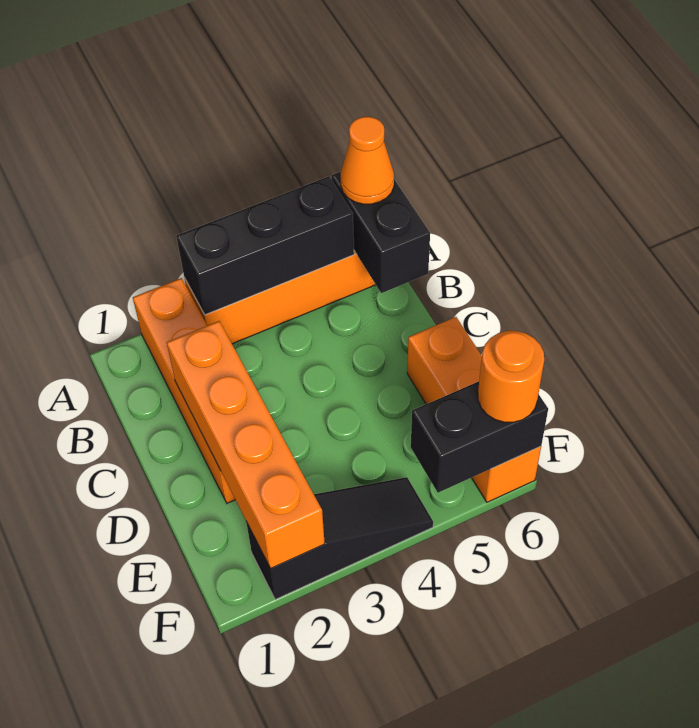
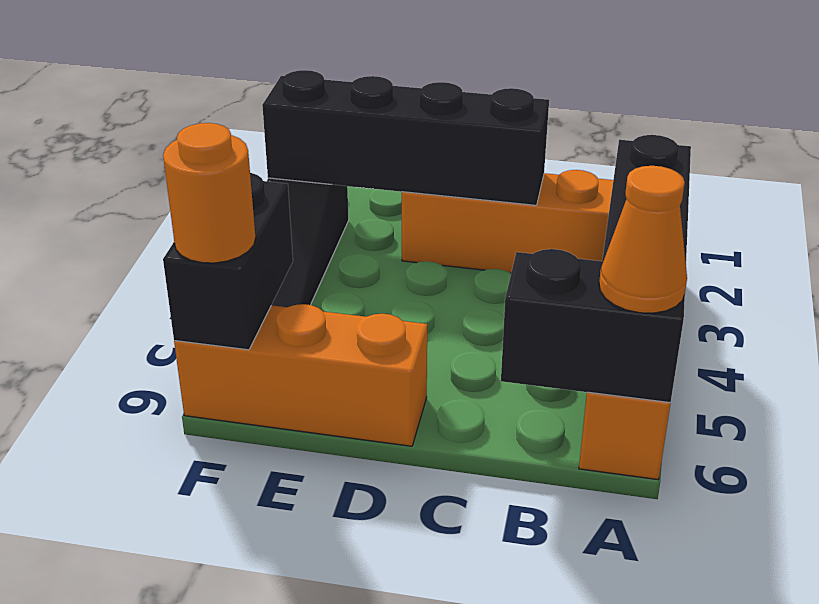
orange brick C2:F2 level 2 -> black brick C2:F2 level 2

